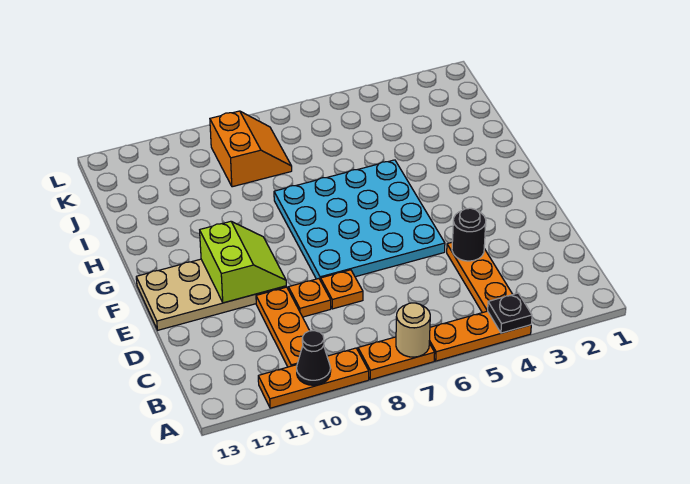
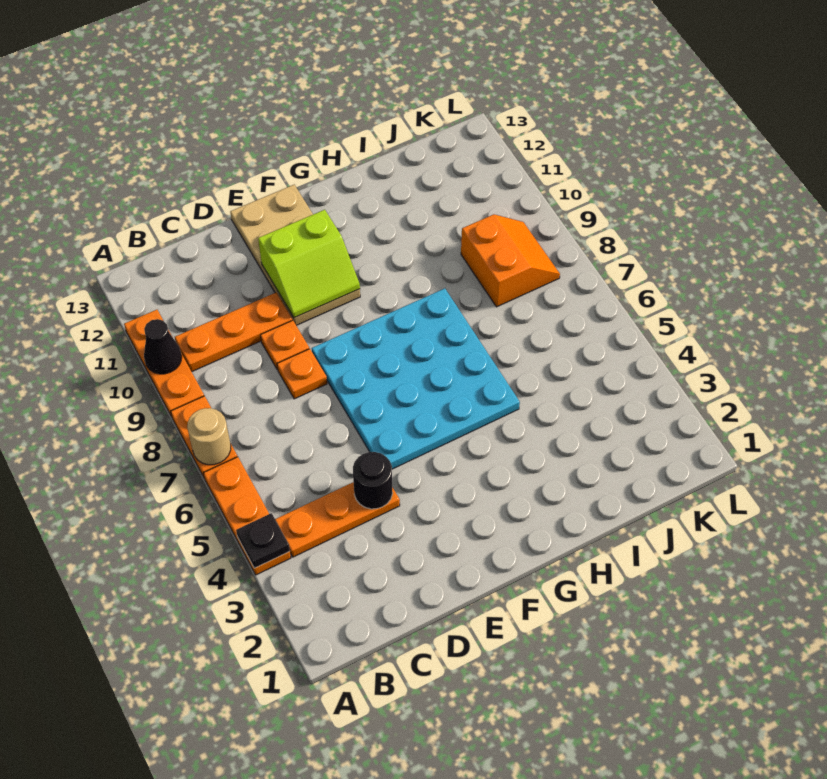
orange slope J8:K9 level 1 top 9 -> orange slope J8:K9 level 1 top J

